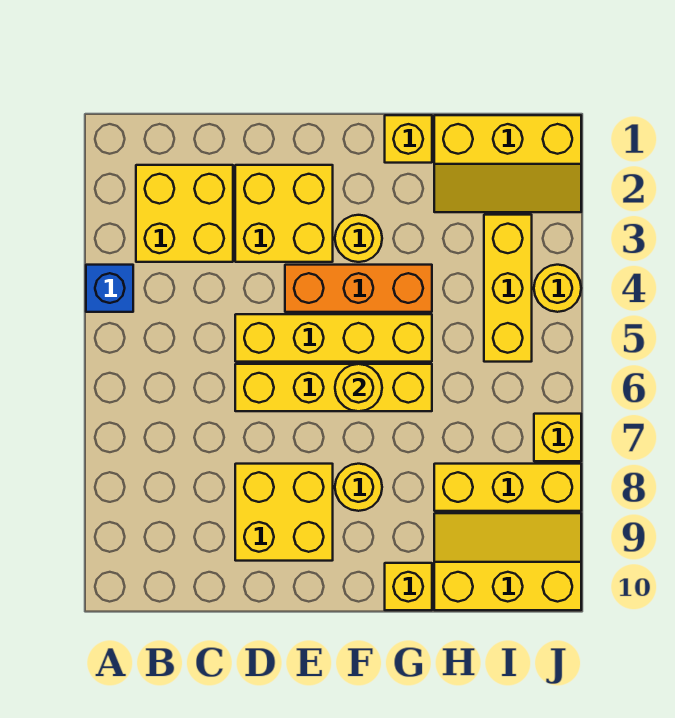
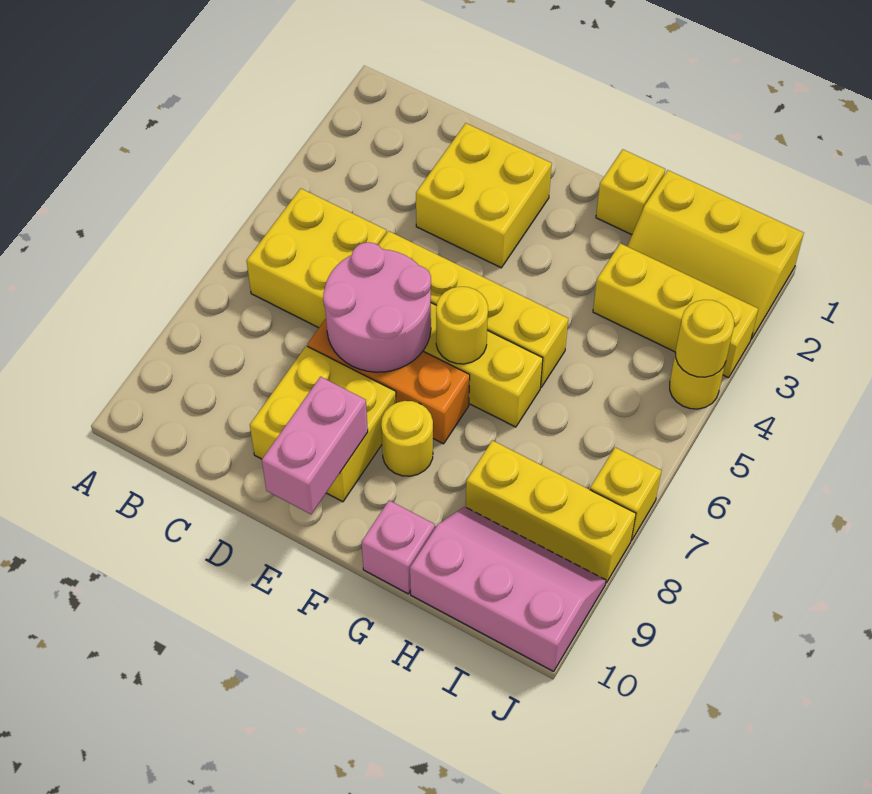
blue brick A4 level 1 -> none
yellow brick B2:C3 level 1 -> yellow brick B5:C6 level 1
none -> pink round brick D6:E7 level 2
orange brick E4:G4 level 1 -> orange brick D7:F7 level 1
none -> pink brick E9:E10 level 2
yellow round brick F3 level 1 -> yellow round brick J4 level 2
yellow brick G10 level 1 -> pink brick G10 level 1
yellow slope H9:J10 level 1 top 10 -> pink slope H9:J10 level 1 top 10
yellow brick I3:I5 level 1 -> yellow brick H3:J3 level 1

